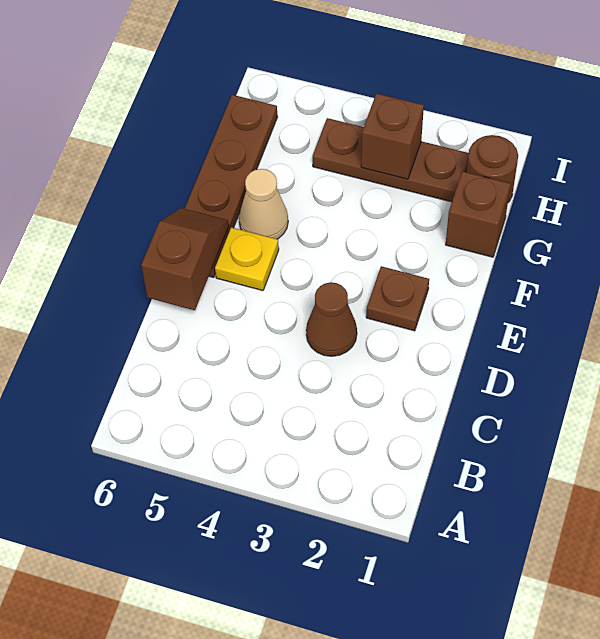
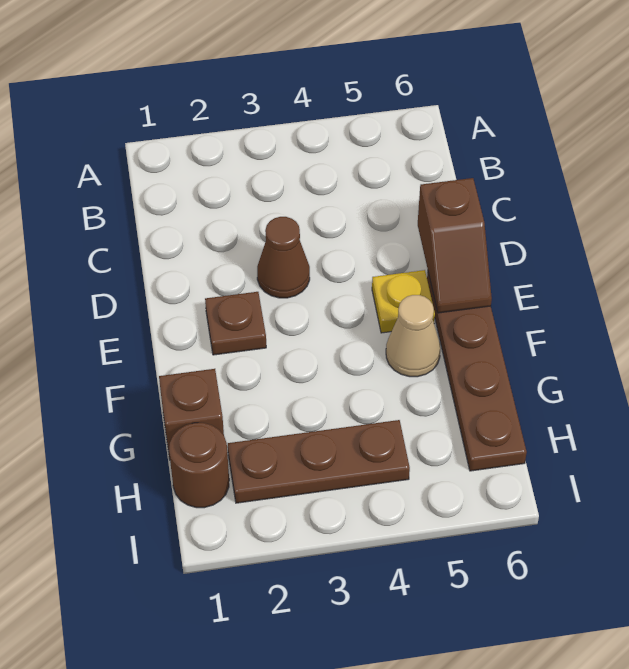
brown brick H3 level 2 -> none

